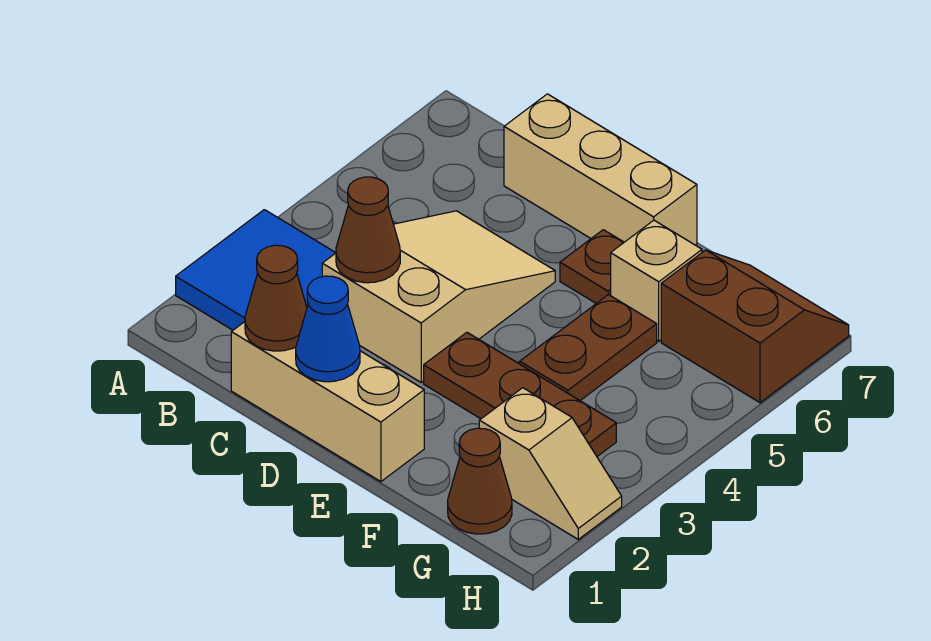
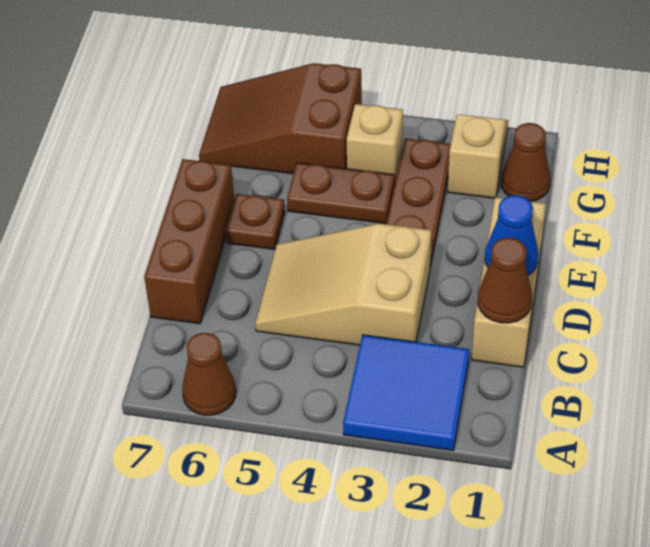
brown cone C3 level 2 -> brown cone A6 level 1
tan brick C7:E7 level 1 -> brown brick C7:E7 level 1
tan brick F6 level 1 -> tan brick G4 level 1
brown slope G6:H7 level 1 top 6 -> brown slope G5:H7 level 1 top 5

